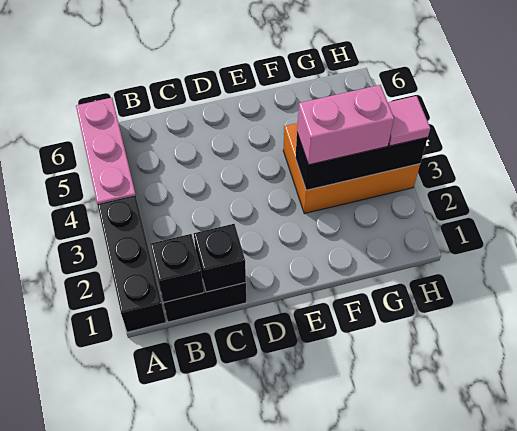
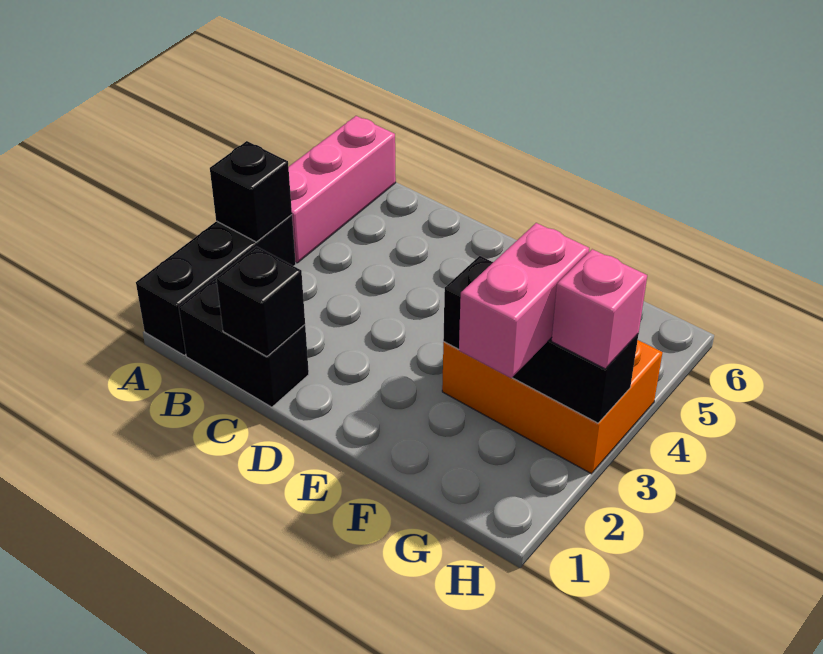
black brick B1 level 2 -> black brick A3 level 2
pink brick F3:G3 level 3 -> pink brick G2:G3 level 3
pink tile H3 level 3 -> pink brick H3 level 3

